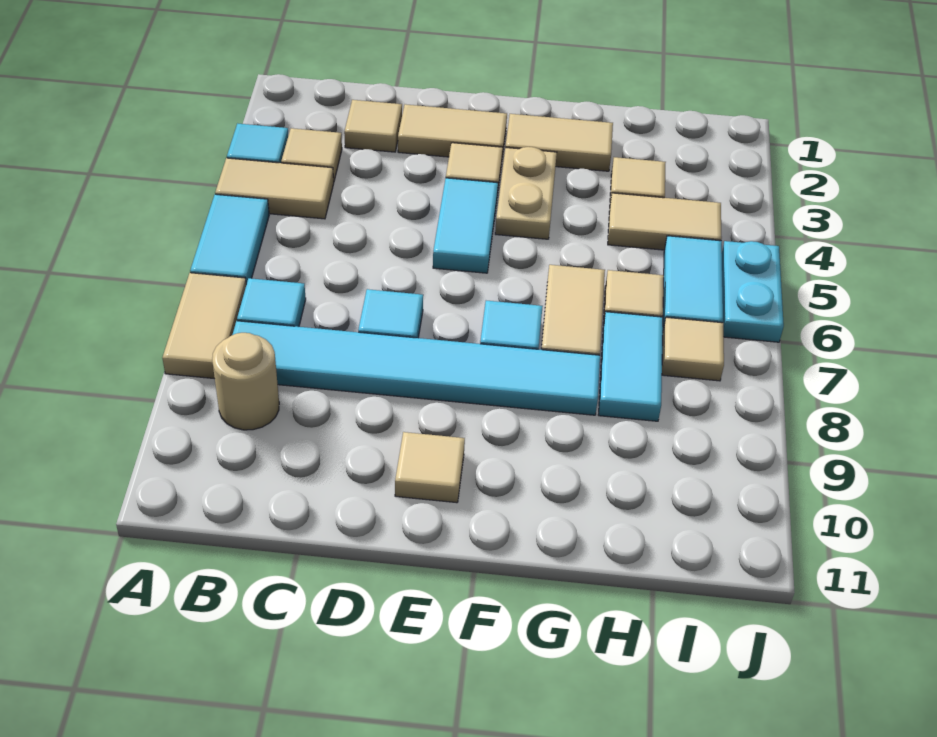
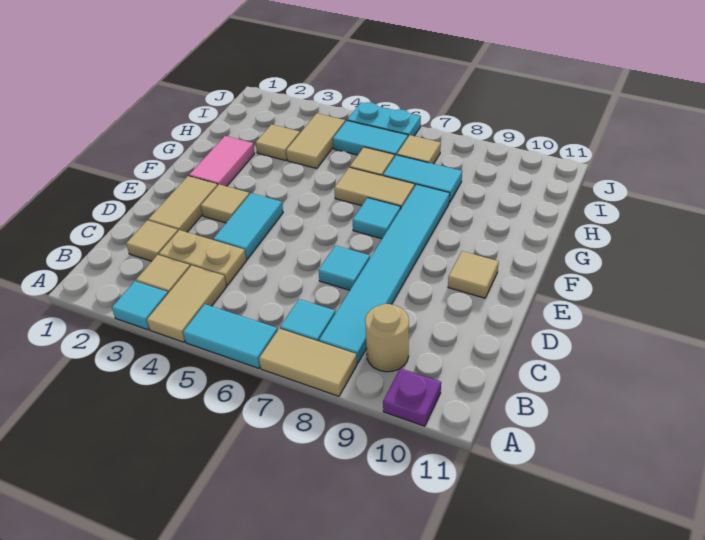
none -> purple plate A10 level 1
cyan tile E4:E5 level 1 -> cyan tile D4:E4 level 1
tan tile F2:G2 level 1 -> pink tile F2:G2 level 1
tan plate F3:F4 level 1 -> tan plate C3:C4 level 1

